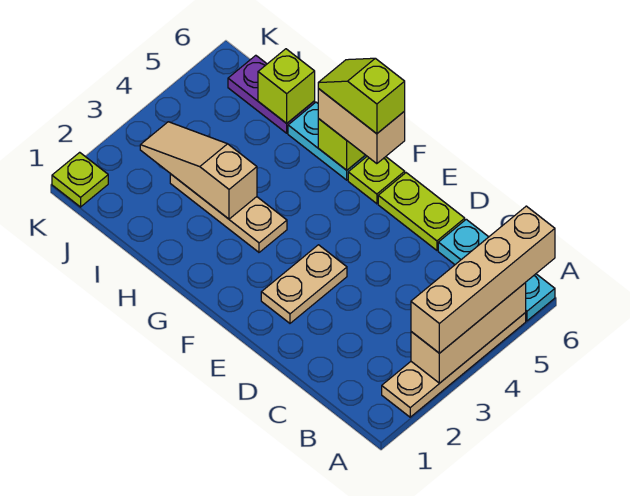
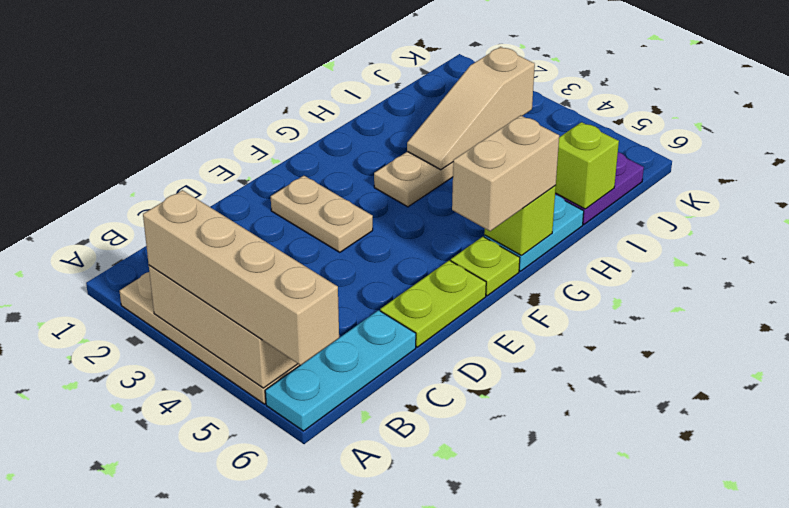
lime slope F6:G6 level 4 top F -> none
tan slope H3:J3 level 2 top H -> tan slope H3:J3 level 2 top J
lime plate K1 level 1 -> none

